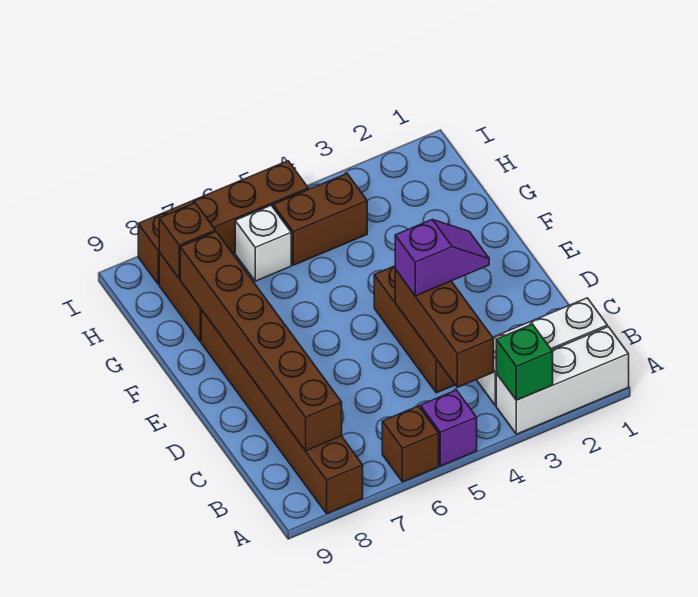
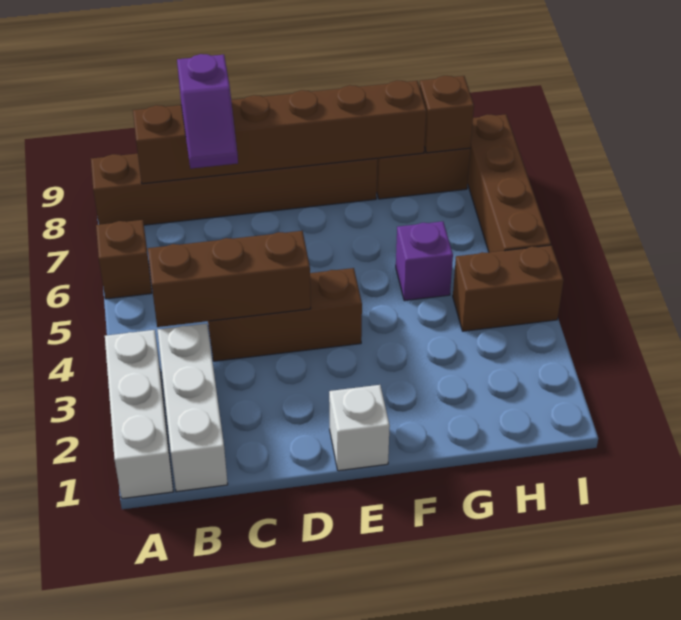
green brick A3 level 2 -> none
purple brick A5 level 1 -> purple brick G5 level 1
purple slope D3:D4 level 3 top 4 -> purple slope C7:C8 level 3 top 8
brown brick H4:H5 level 1 -> brown brick H4:I4 level 1
white brick H6 level 1 -> white brick E1 level 1

